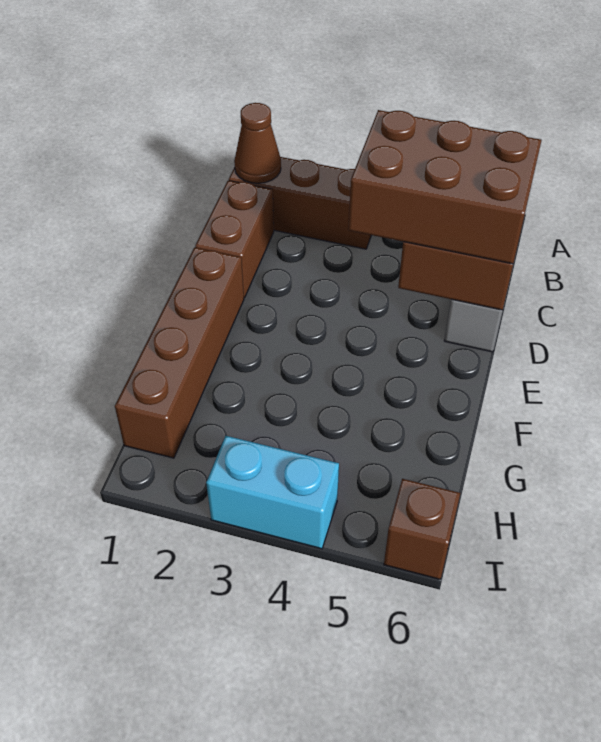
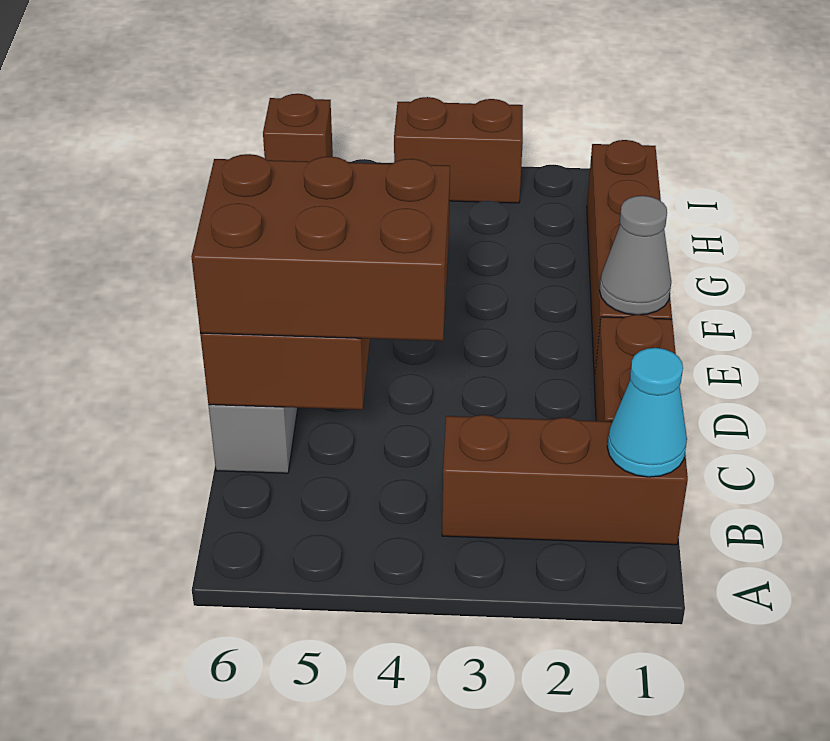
brown cone B1 level 2 -> cyan cone B1 level 2
none -> grey cone E1 level 2
cyan brick I3:I4 level 1 -> brown brick I3:I4 level 1

